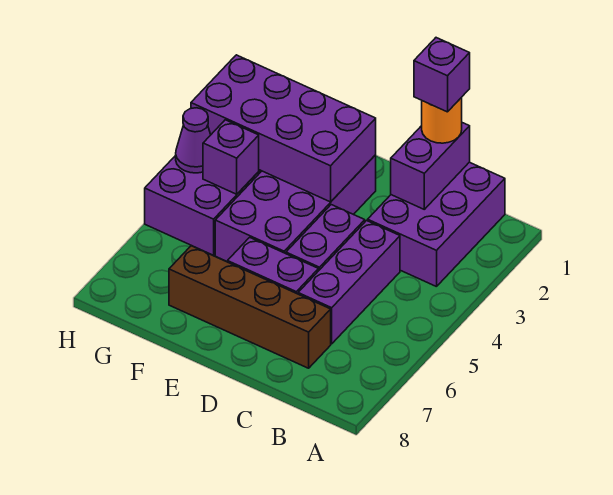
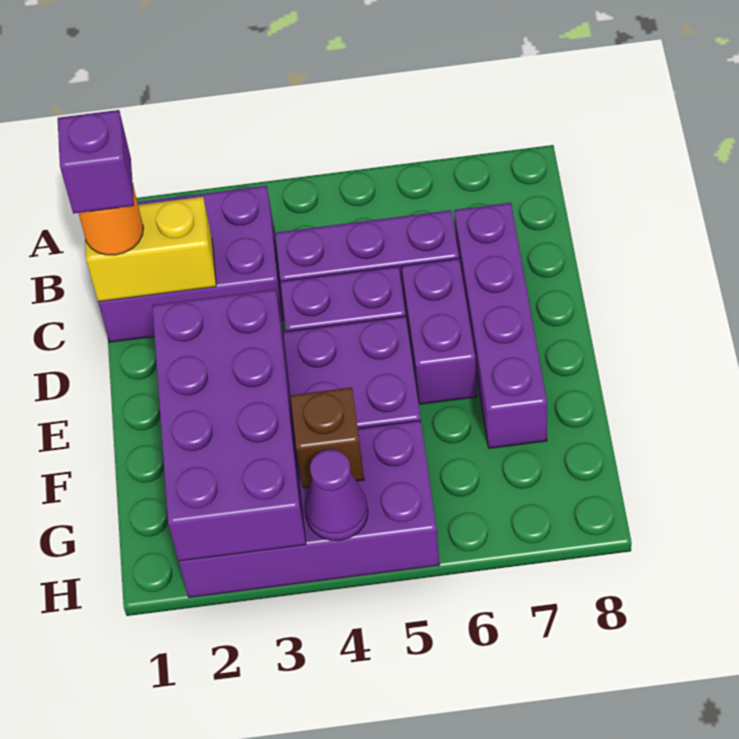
purple brick C1:C2 level 2 -> yellow brick C1:C2 level 2
brown brick C7:F7 level 1 -> purple brick C7:F7 level 1
purple brick G4 level 2 -> brown brick G4 level 2

